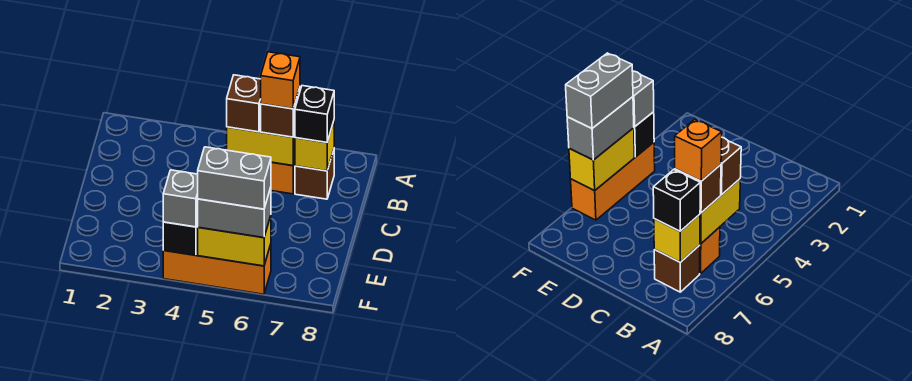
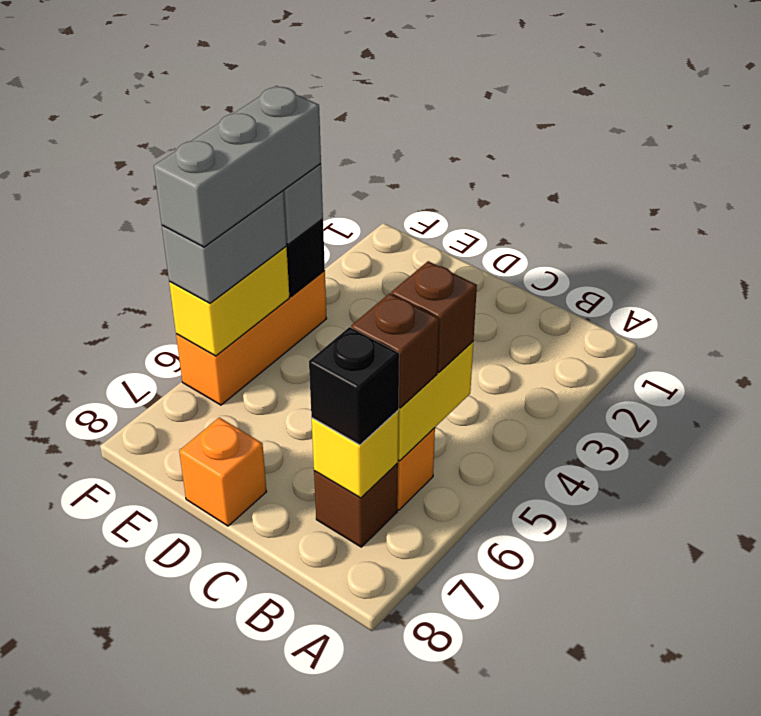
orange brick B6 level 4 -> orange brick D8 level 1
grey brick F5:F6 level 4 -> grey brick F4:F6 level 4

